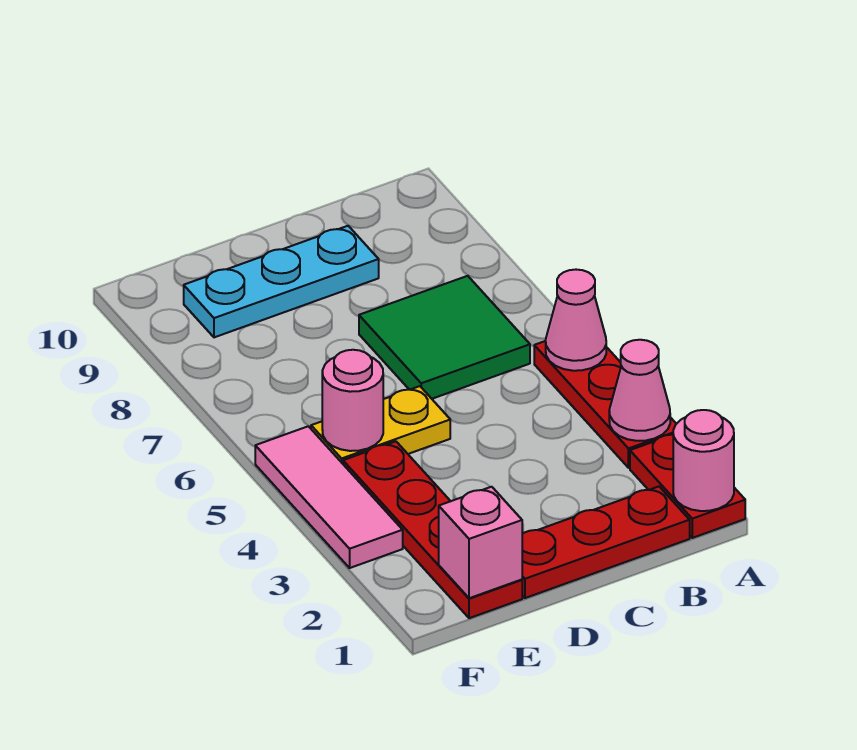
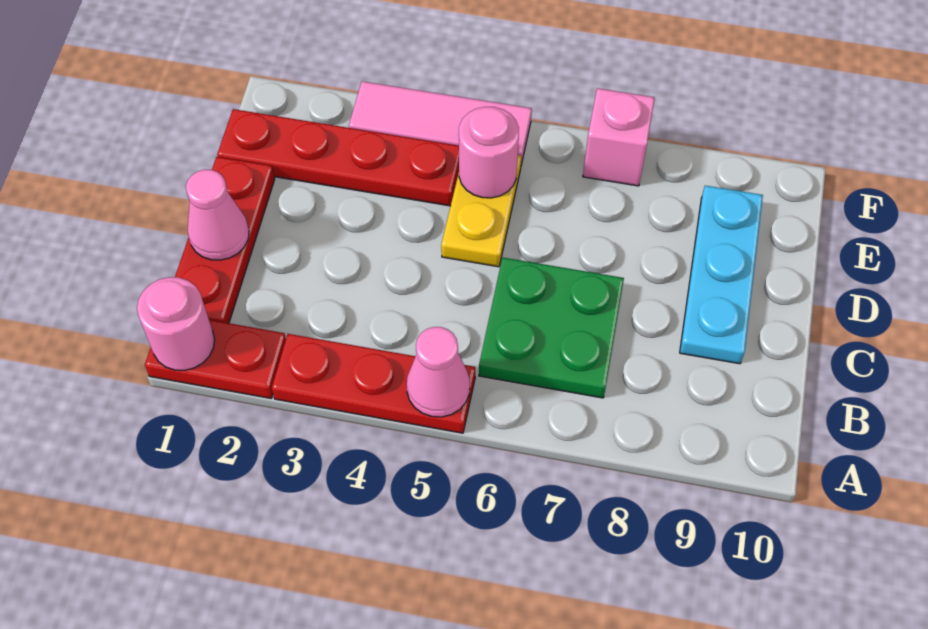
pink cone A3 level 2 -> pink cone C1 level 2
green tile B6:C7 level 1 -> green plate B6:C7 level 1
pink brick E1 level 2 -> pink brick F7 level 1

